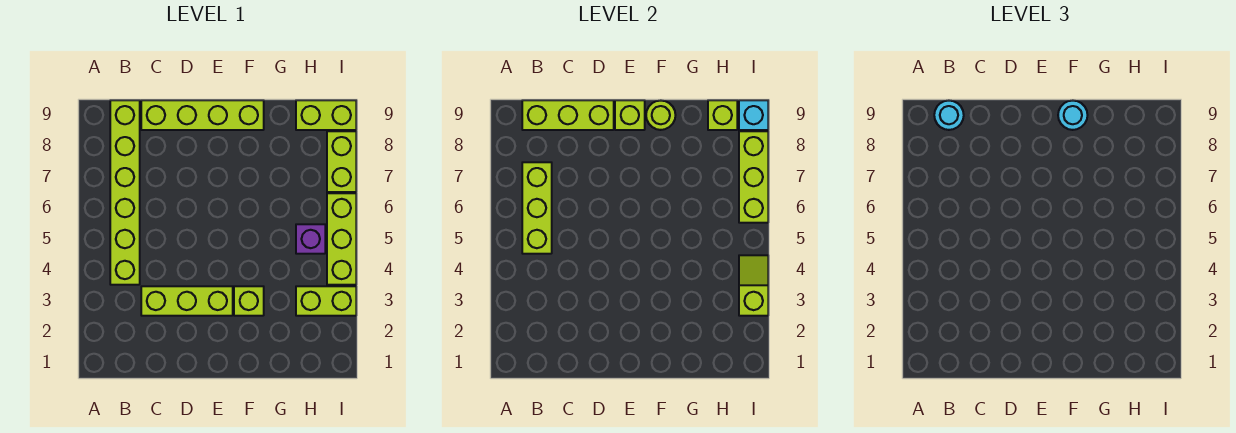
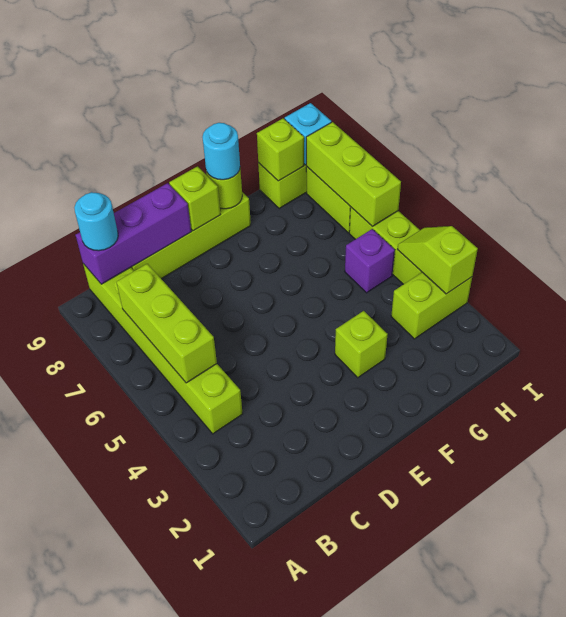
lime brick B9:D9 level 2 -> purple brick B9:D9 level 2
lime brick C3:E3 level 1 -> none

